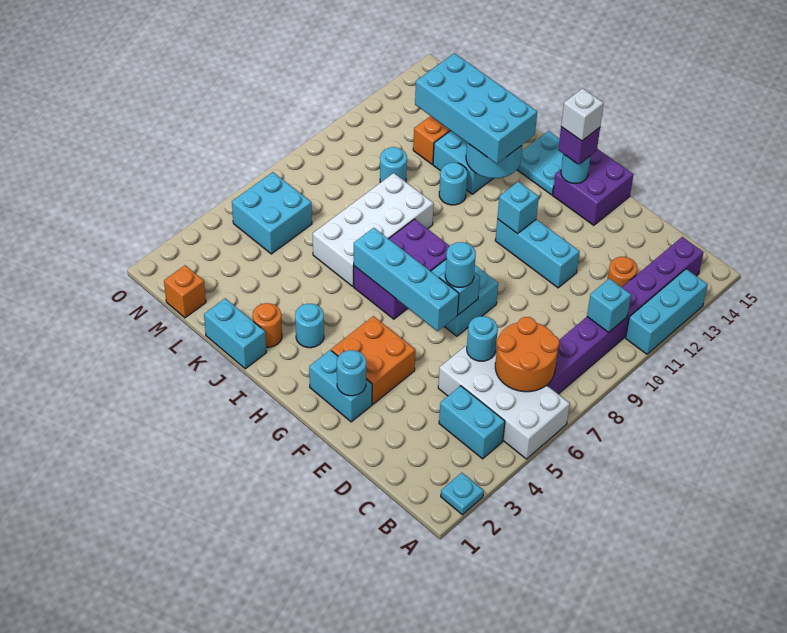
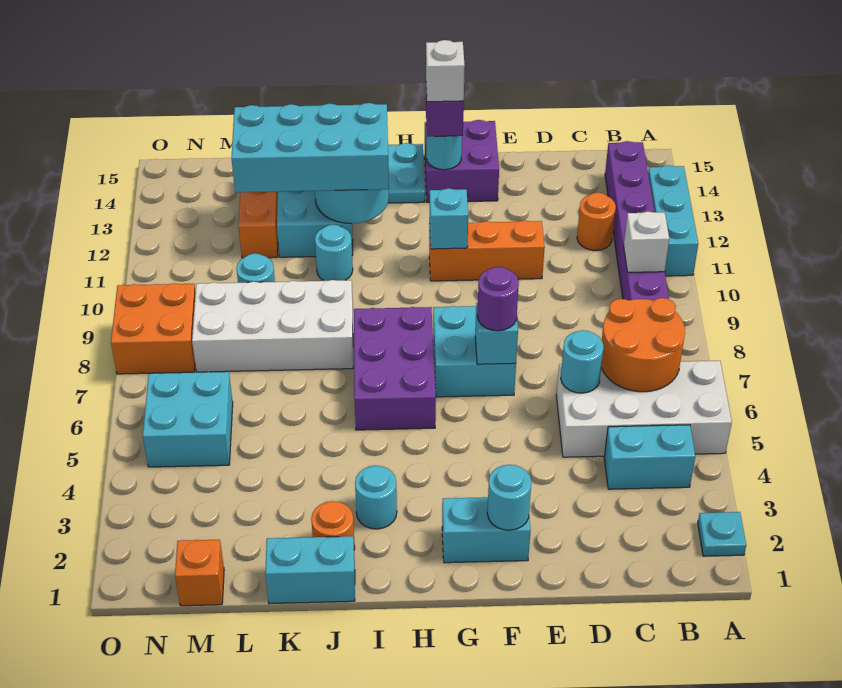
cyan brick B10 level 2 -> white brick B10 level 2
cyan brick E11:G11 level 1 -> orange brick E11:G11 level 1
orange brick F3:G4 level 1 -> orange brick N8:O9 level 1
cyan brick F6:I6 level 2 -> none
cyan round brick F7 level 3 -> purple round brick F7 level 3
white brick J6:K9 level 1 -> white brick J8:M9 level 1

